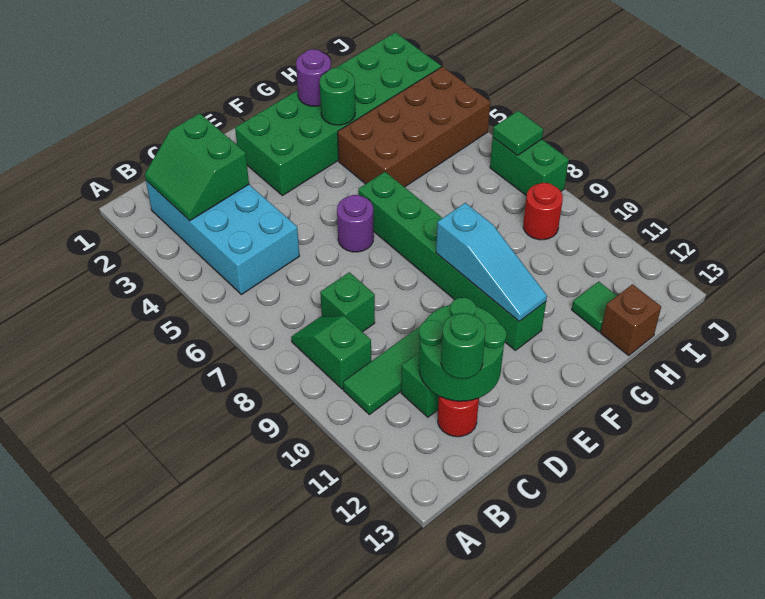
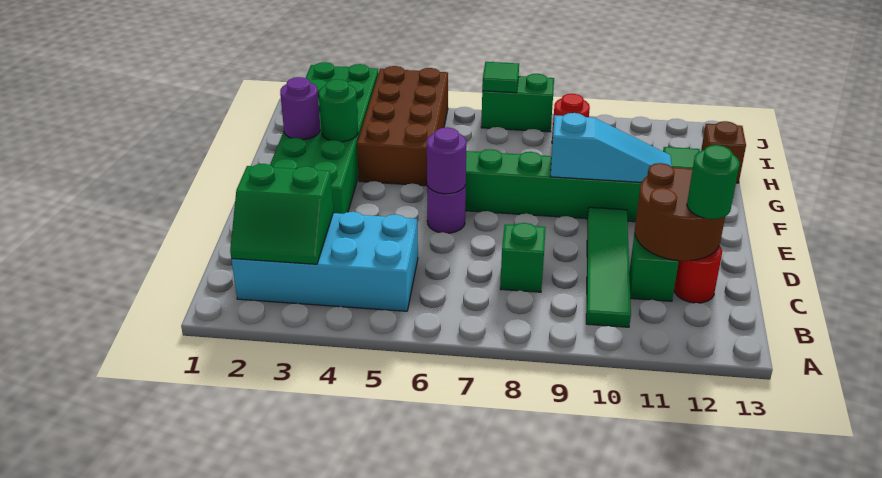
green slope B8:B9 level 1 top 9 -> none
green round brick C11:D12 level 2 -> brown round brick C11:D12 level 2
none -> purple round brick E6 level 2

